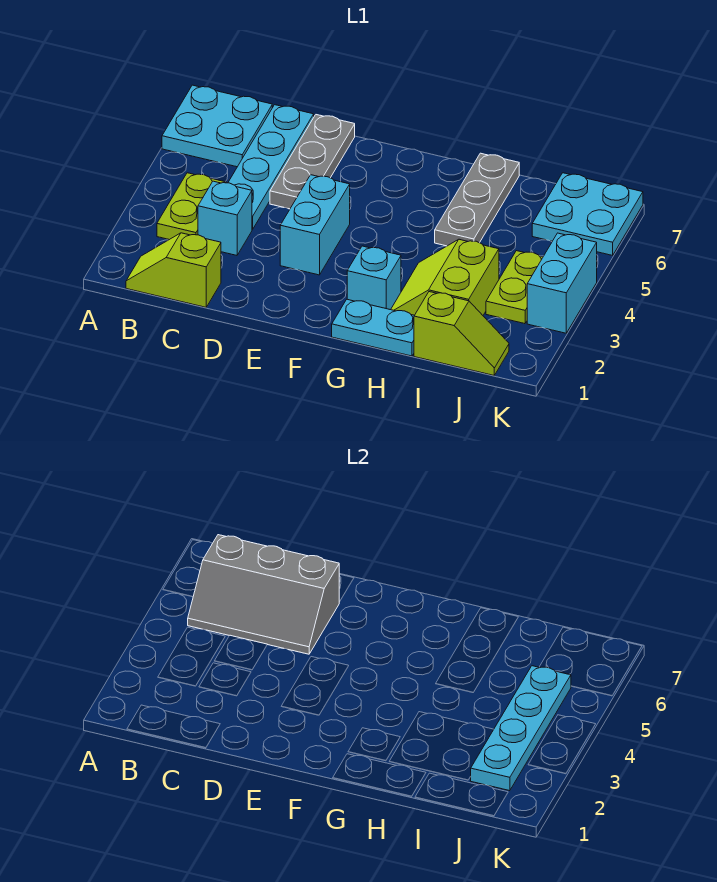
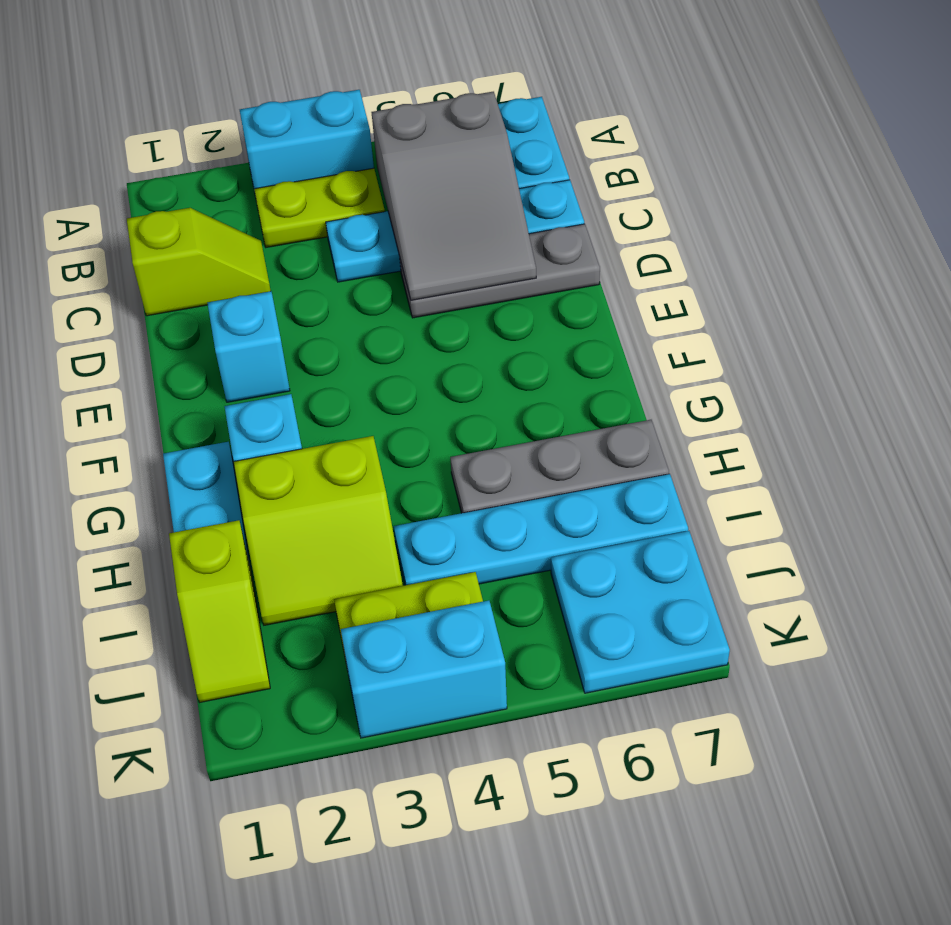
lime slope B1:C1 level 1 top C -> lime slope C1:C2 level 1 top 1
grey slope B5:D6 level 2 top 6 -> grey slope B5:D6 level 2 top B
cyan brick C3 level 1 -> cyan brick E2 level 1
cyan brick E3:E4 level 1 -> cyan brick A3:A4 level 1
lime slope H2:I3 level 1 top I -> lime slope H2:I3 level 1 top H
cyan plate J2:J5 level 2 -> cyan plate I4:I7 level 1

